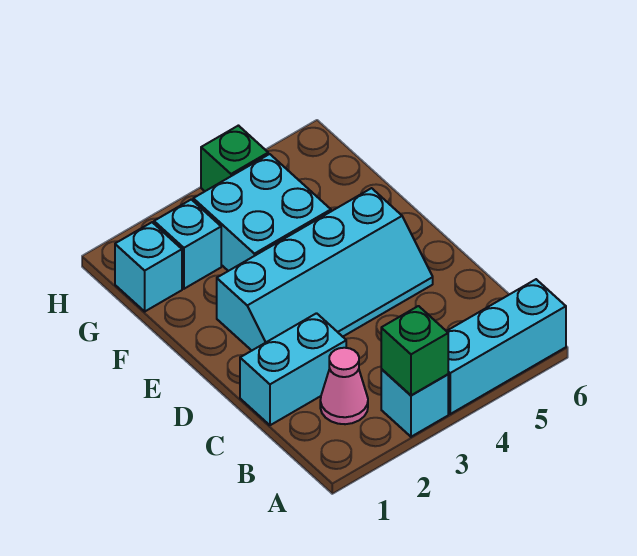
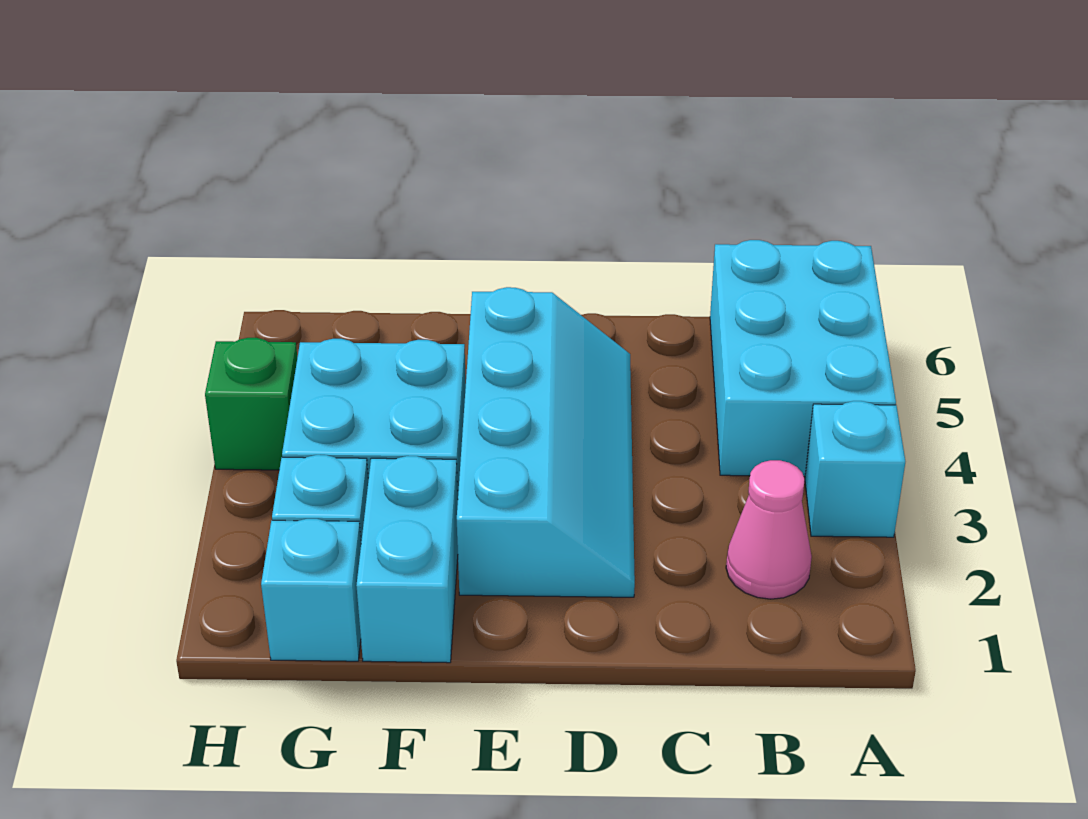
green brick A3 level 2 -> none
cyan brick A4:A6 level 1 -> cyan brick A4:B6 level 1
cyan brick C1:C2 level 1 -> cyan brick F1:F2 level 1

